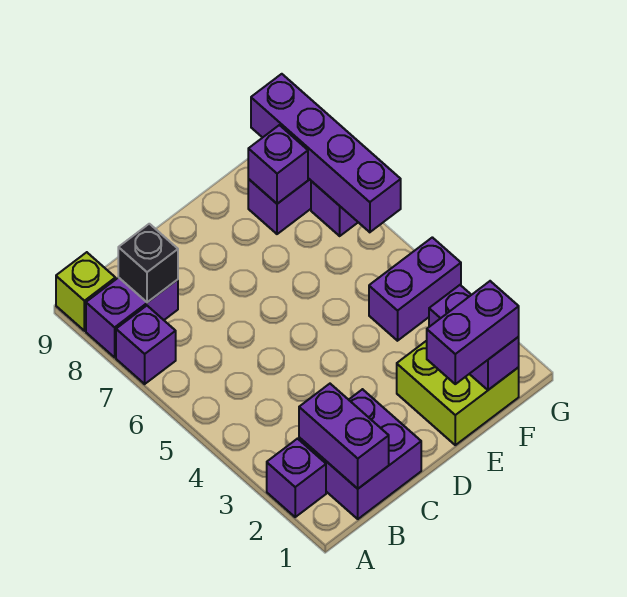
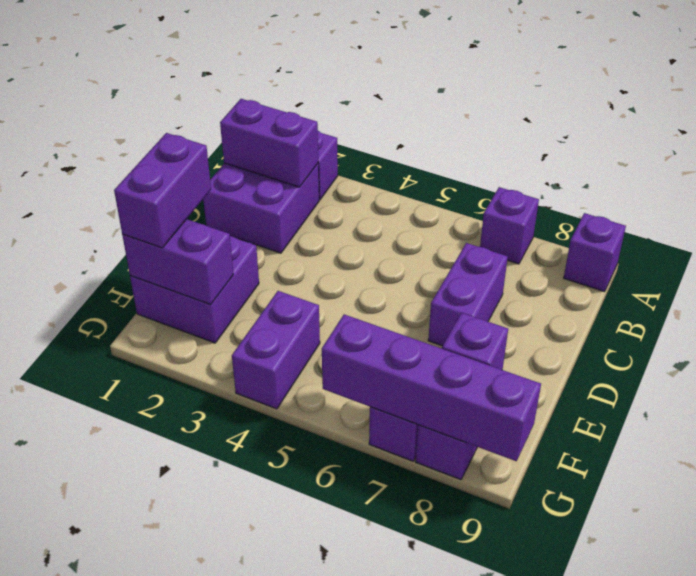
purple brick A8:B8 level 1 -> purple brick C7:D7 level 1
lime brick A9 level 1 -> purple brick A9 level 1
black brick B8 level 2 -> none
lime brick E1:F2 level 1 -> purple brick E1:F2 level 1

